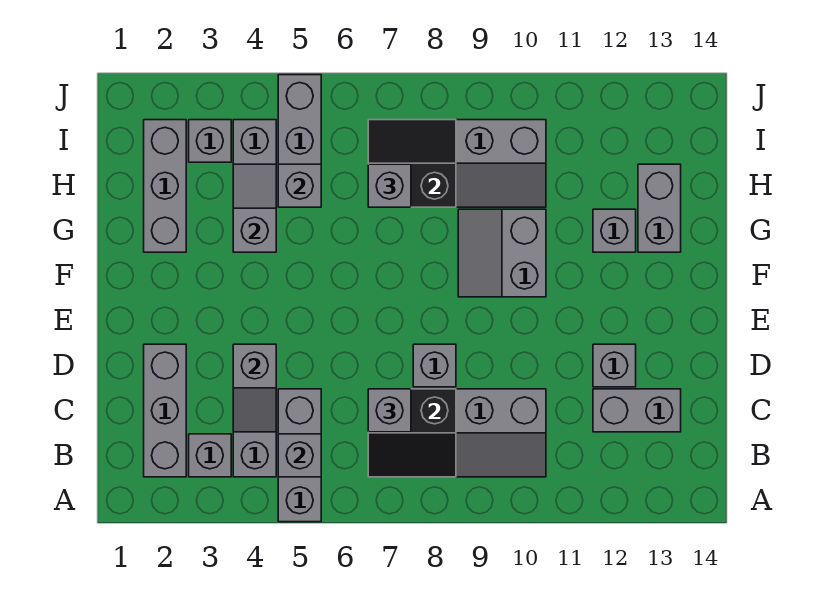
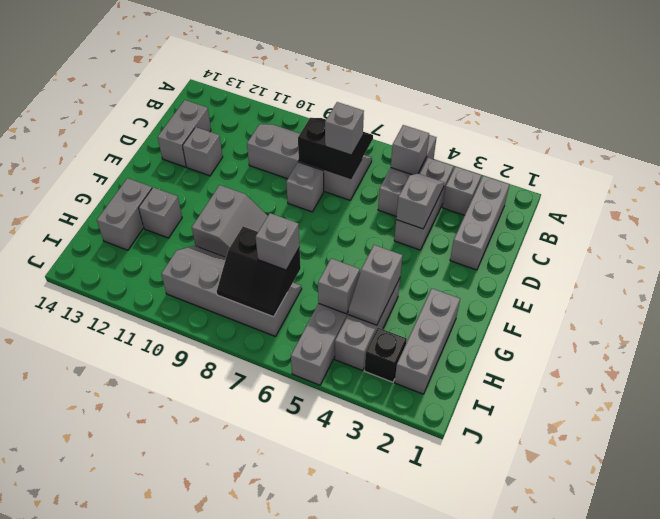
grey brick C12:C13 level 1 -> grey brick C13:D13 level 1
grey brick I3 level 1 -> black brick I3 level 1

